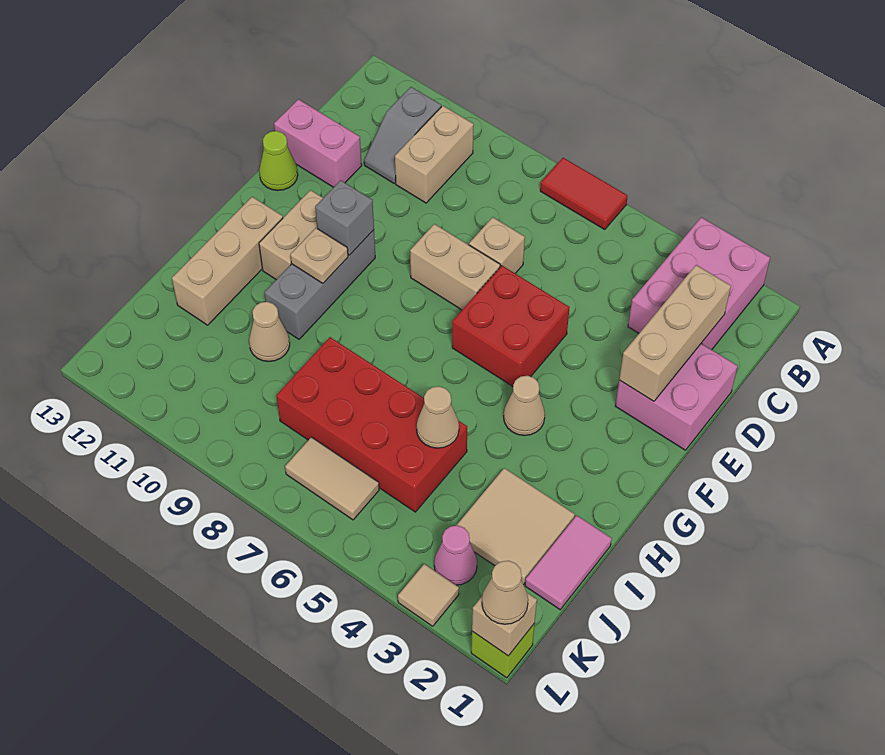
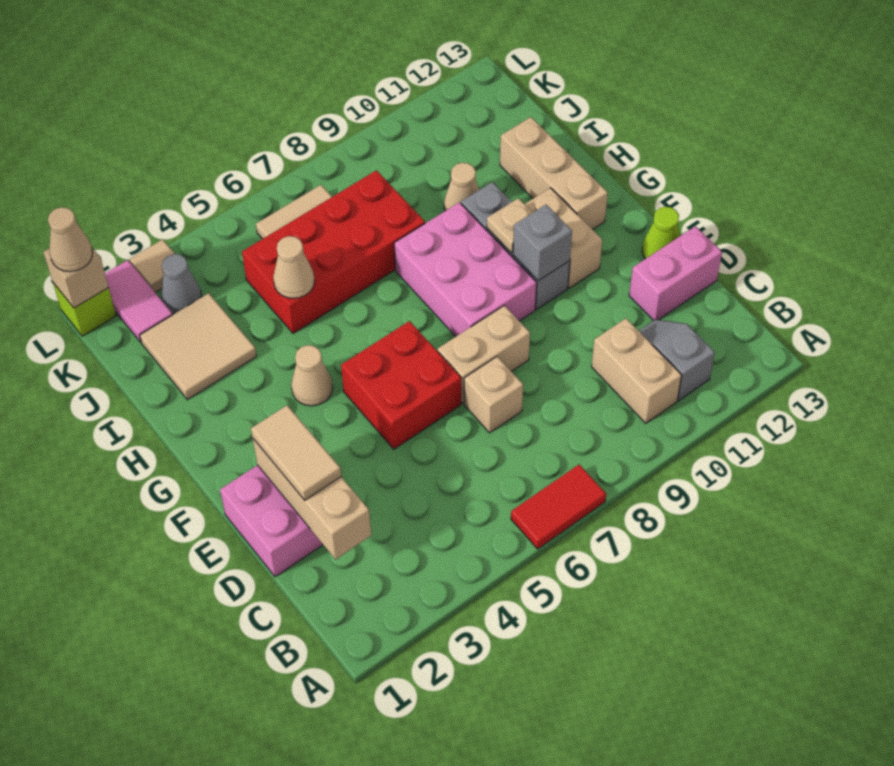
pink brick A2:C3 level 1 -> pink brick F8:H9 level 1
none -> tan tile D2:E2 level 3
pink tile I1:J1 level 1 -> pink tile K2:L2 level 1
pink cone K3 level 1 -> grey cone K3 level 1

